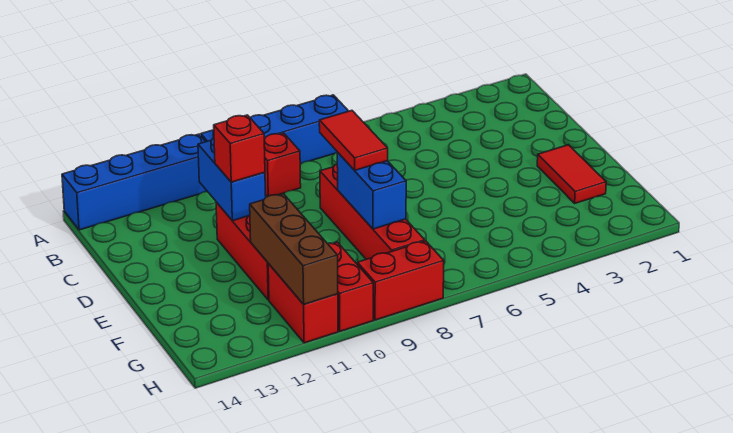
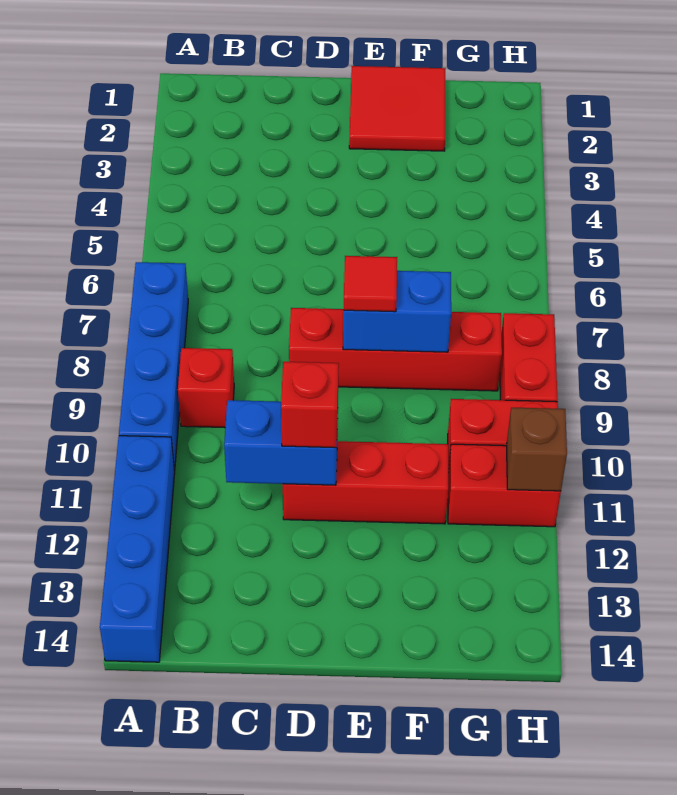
red tile D8:E8 level 3 -> red tile E8 level 3
red tile E2:F2 level 1 -> red tile E1:F2 level 1
brown brick F11:H11 level 2 -> brown brick H11 level 2

